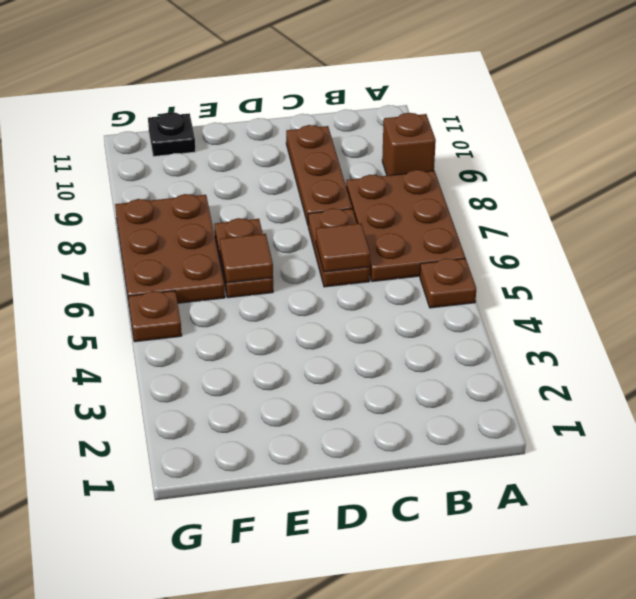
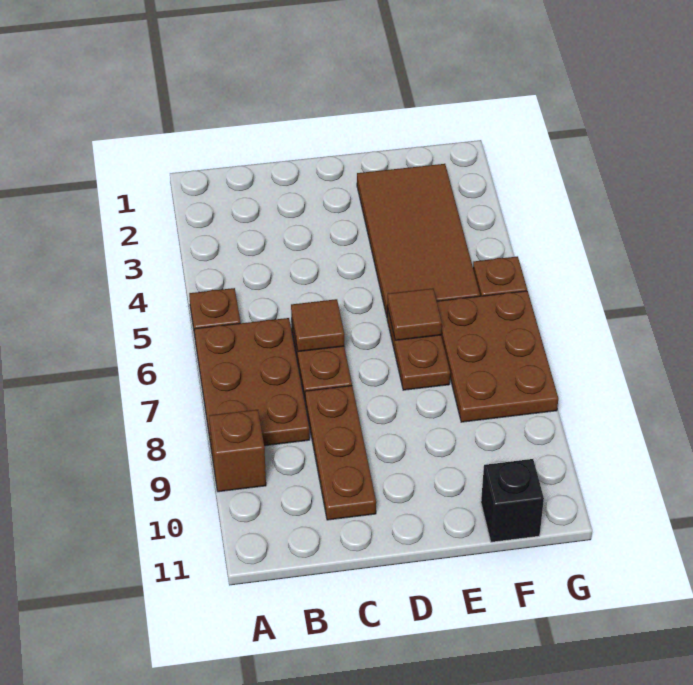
none -> brown tile E2:F5 level 1
black plate F11 level 1 -> black brick F11 level 1

